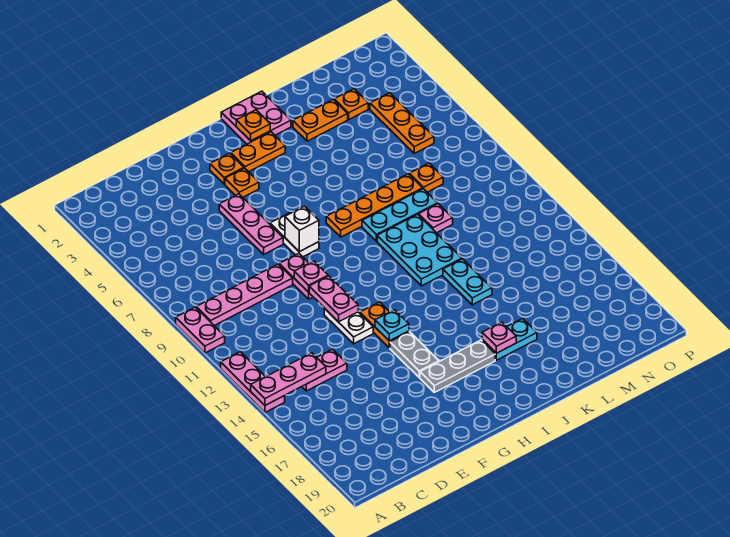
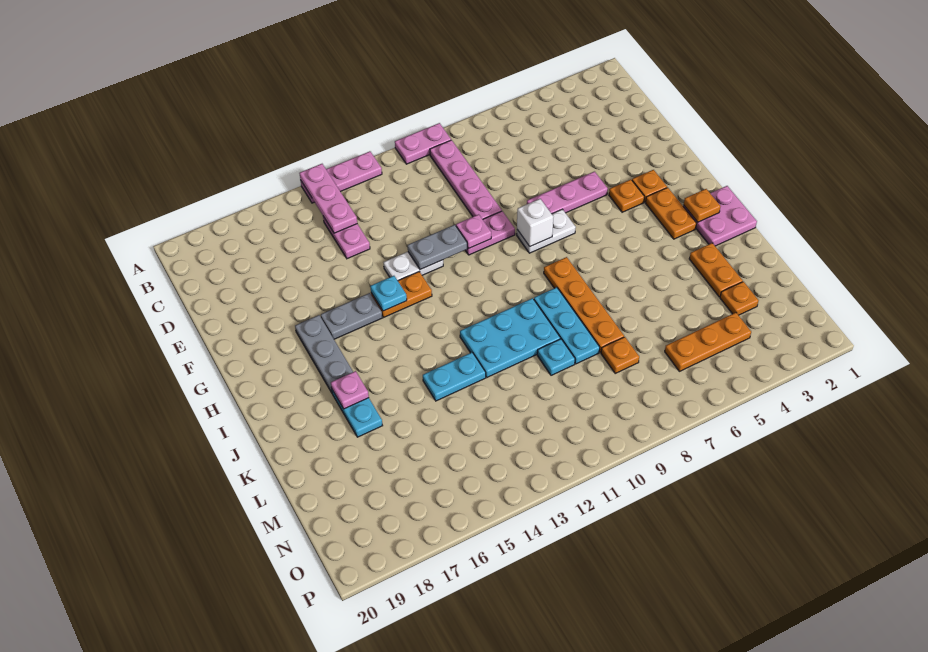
pink plate F11:F12 level 2 -> grey plate F11:F12 level 2
pink plate L10 level 1 -> cyan plate L10 level 1

